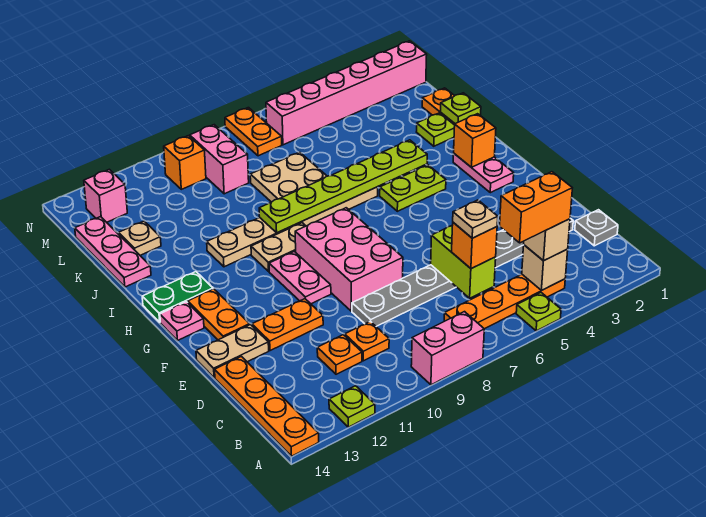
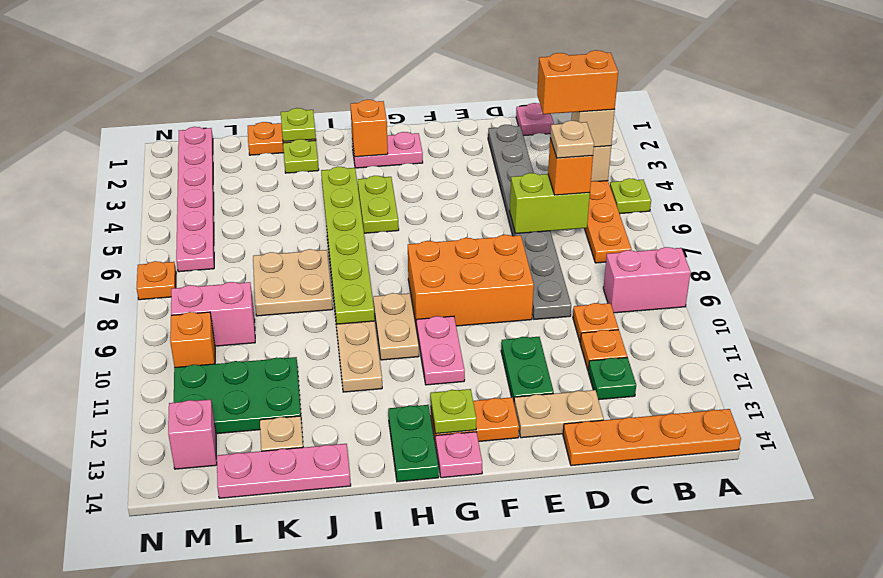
pink brick A8:A9 level 1 -> pink brick A9:B9 level 1
lime plate A12 level 1 -> lime plate G13 level 2
orange brick B4:B5 level 4 -> orange brick B4:C4 level 4
grey plate C1 level 1 -> pink plate C1 level 1
none -> green plate C12 level 1
pink brick E8:G9 level 1 -> orange brick E8:G9 level 1
orange plate E11:E12 level 1 -> green plate E11:E12 level 1
tan plate E13:E14 level 1 -> tan plate D13:E13 level 1
pink plate F10:G10 level 1 -> pink plate G10:G11 level 1
none -> green plate K11:M12 level 1
pink brick M1:M6 level 1 -> pink plate M1:M6 level 1
orange plate M7:N7 level 1 -> orange plate N7 level 1

